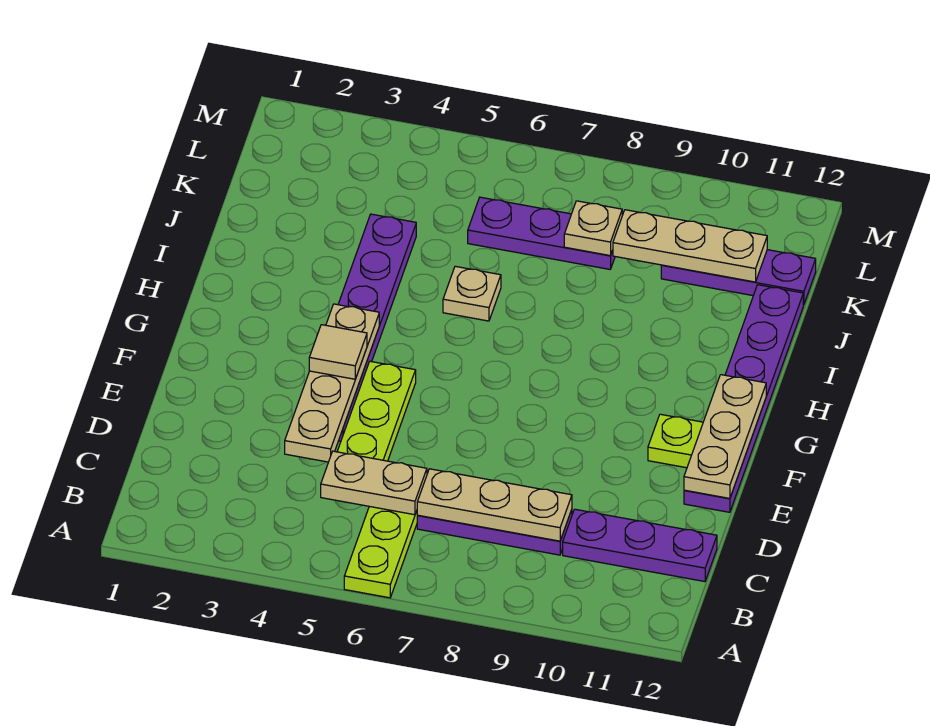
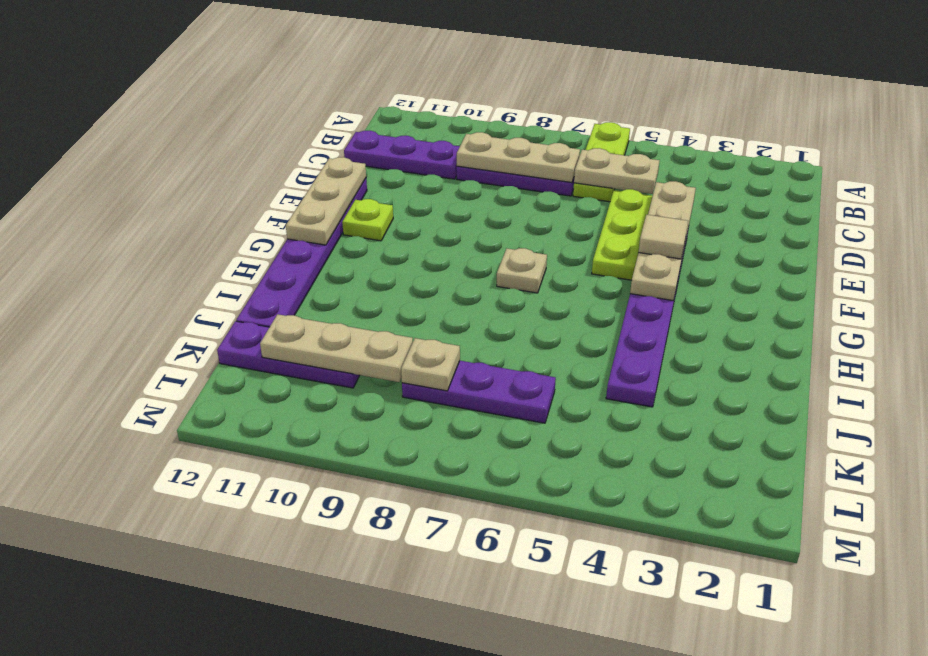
tan plate I6 level 1 -> tan plate G7 level 1

